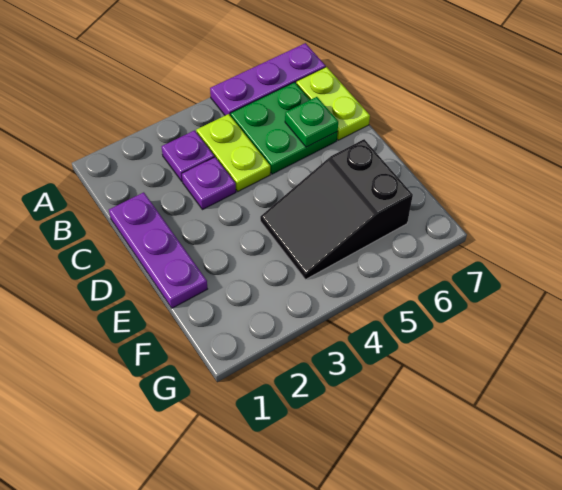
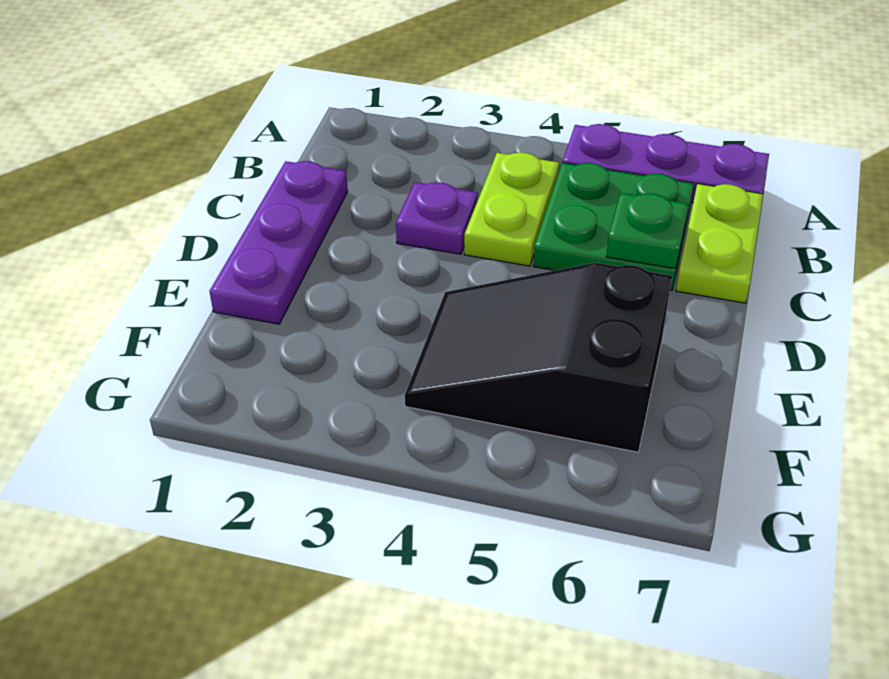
purple plate B3 level 1 -> none

